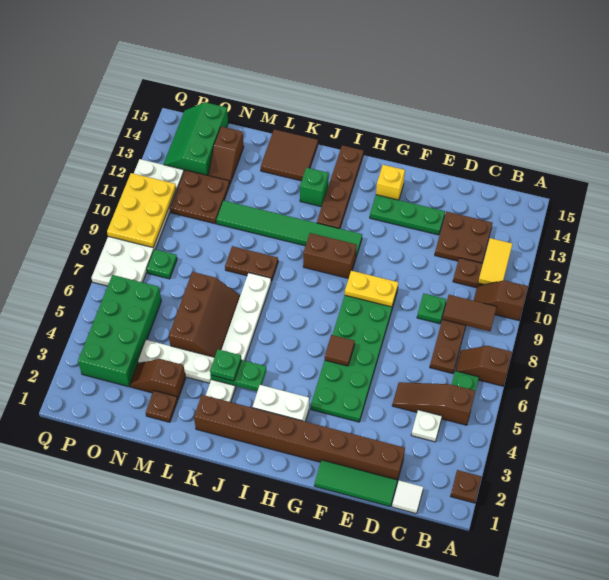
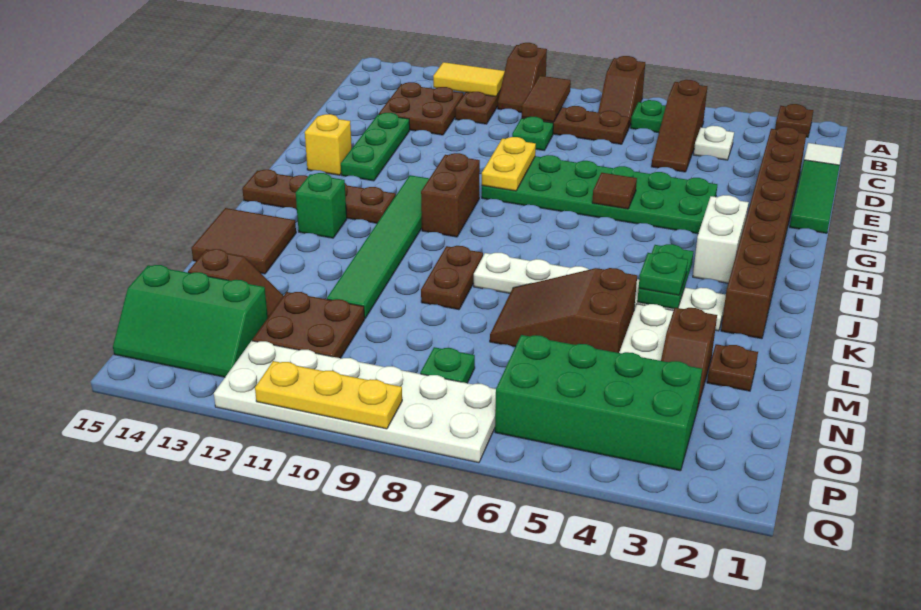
brown slope L5:M7 level 1 top M -> brown slope L5:M7 level 1 top 5
yellow plate P9:Q11 level 2 -> yellow plate Q9:Q11 level 2

